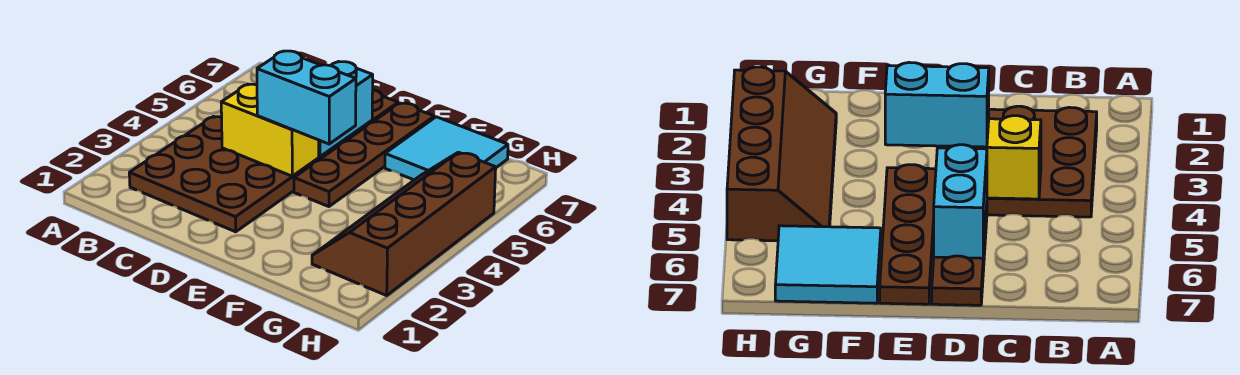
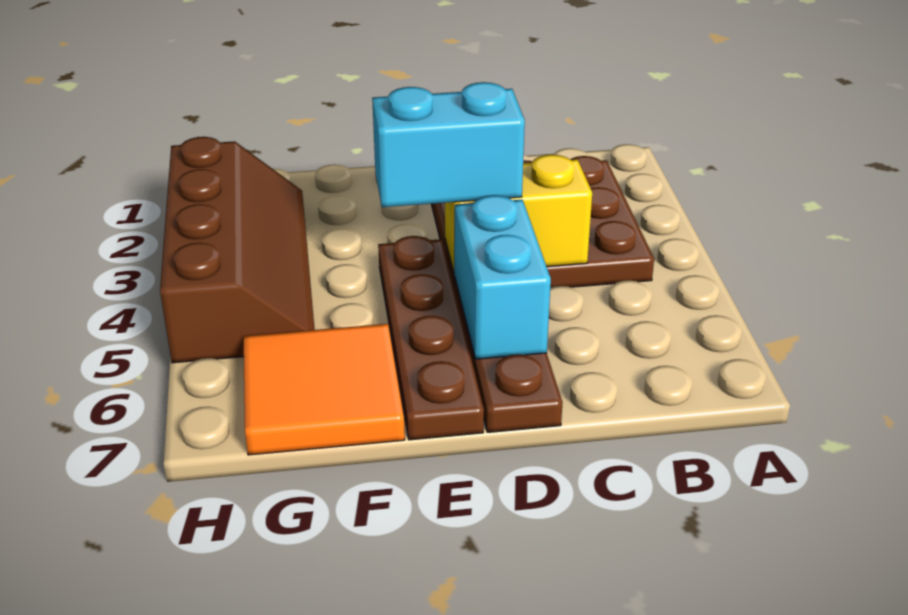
cyan tile F6:G7 level 1 -> orange tile F6:G7 level 1

